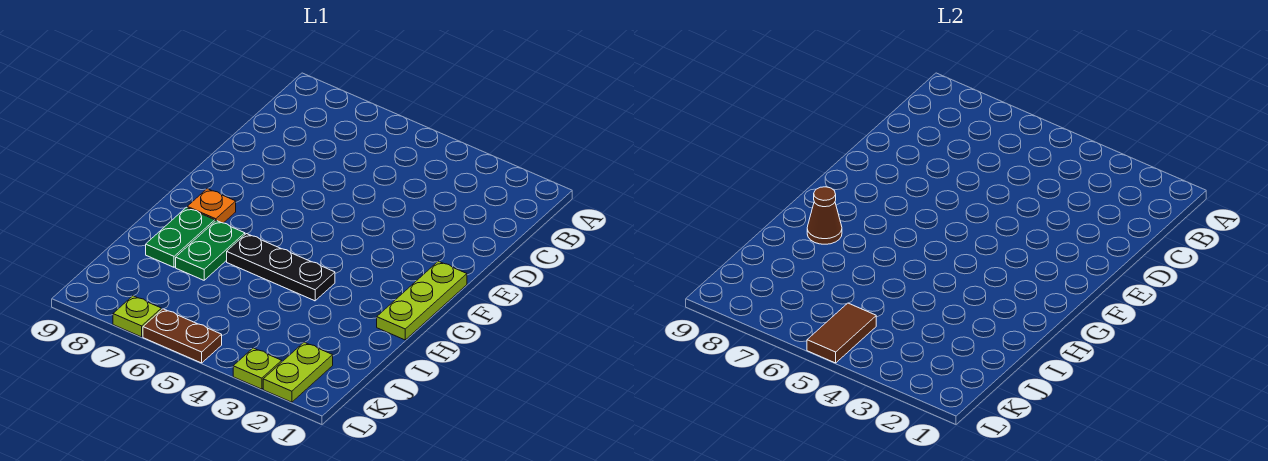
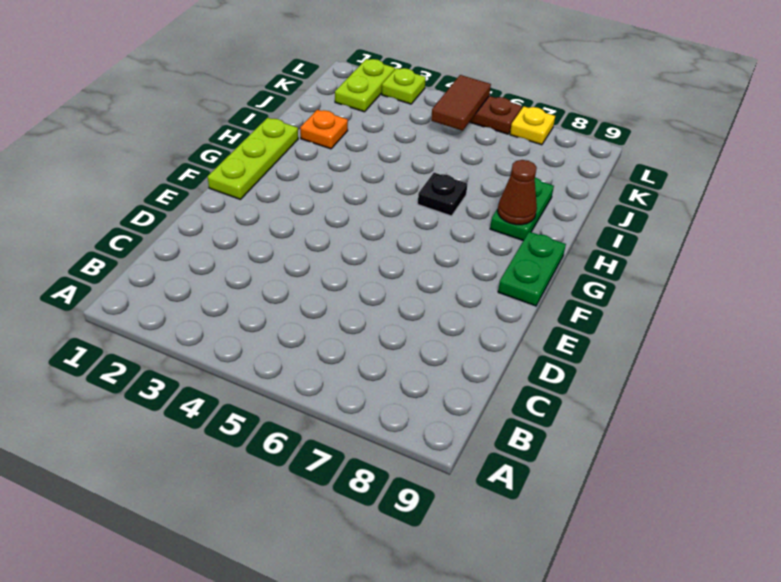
orange plate G8 level 1 -> orange plate I2 level 1
black plate H4:H6 level 1 -> black plate H6 level 1
green plate H7:I7 level 1 -> green plate F9:G9 level 1
lime plate L7 level 1 -> yellow plate L7 level 1

